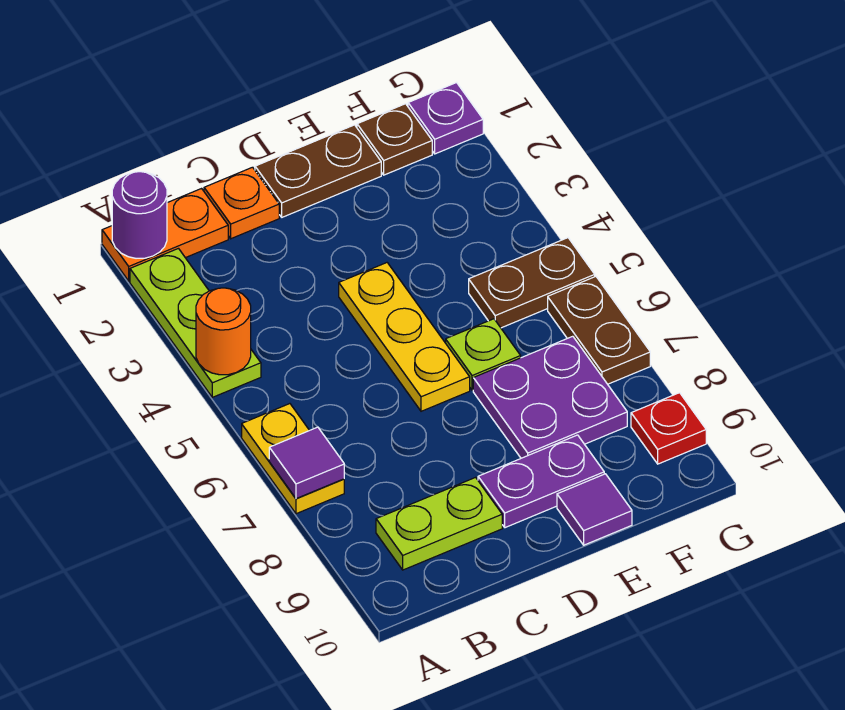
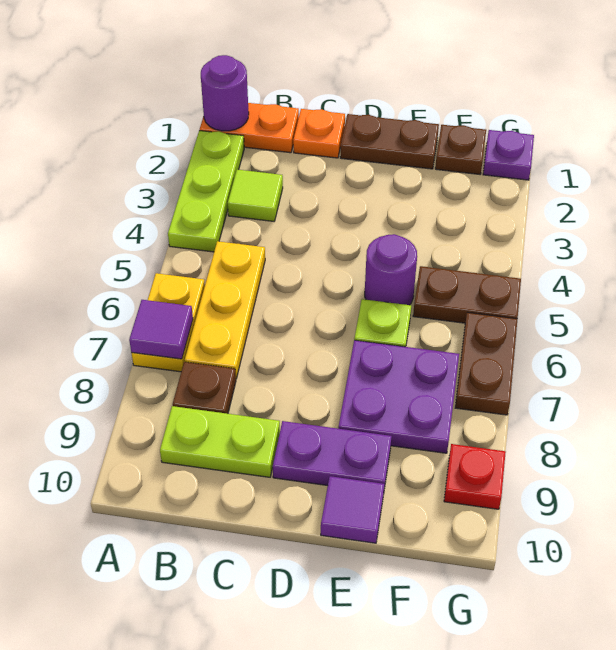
orange round brick A4 level 2 -> none
none -> lime tile B3 level 1
none -> brown plate B8 level 1
yellow plate D4:D6 level 1 -> yellow plate B5:B7 level 1
none -> purple round brick E5 level 1

